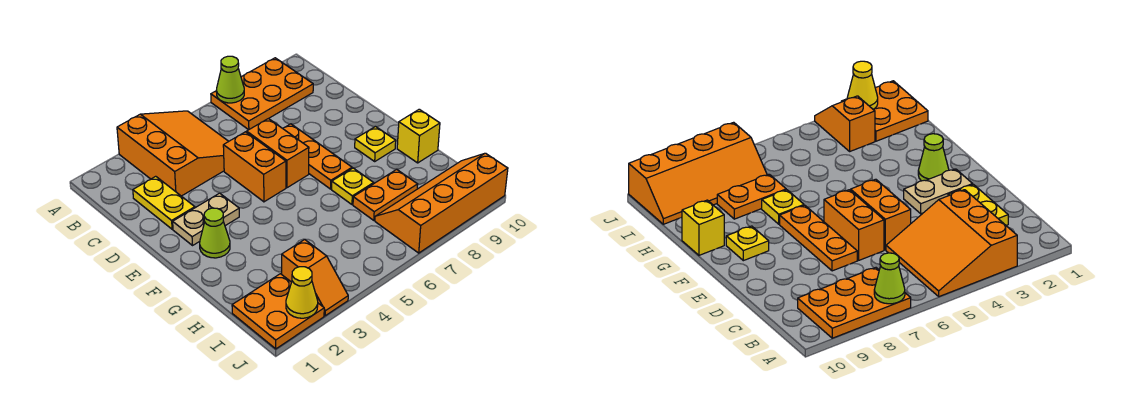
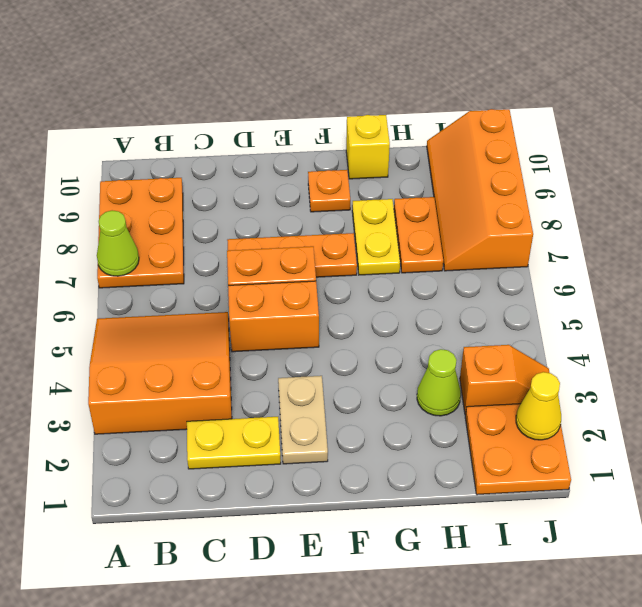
lime cone F2 level 1 -> lime cone H3 level 1
yellow plate F9 level 1 -> orange plate F9 level 1
yellow plate G7 level 1 -> yellow plate G7:G8 level 1

